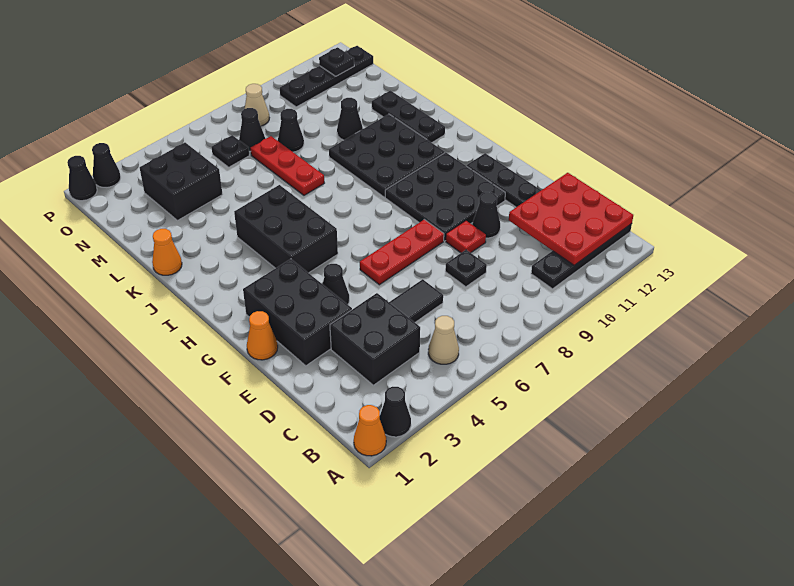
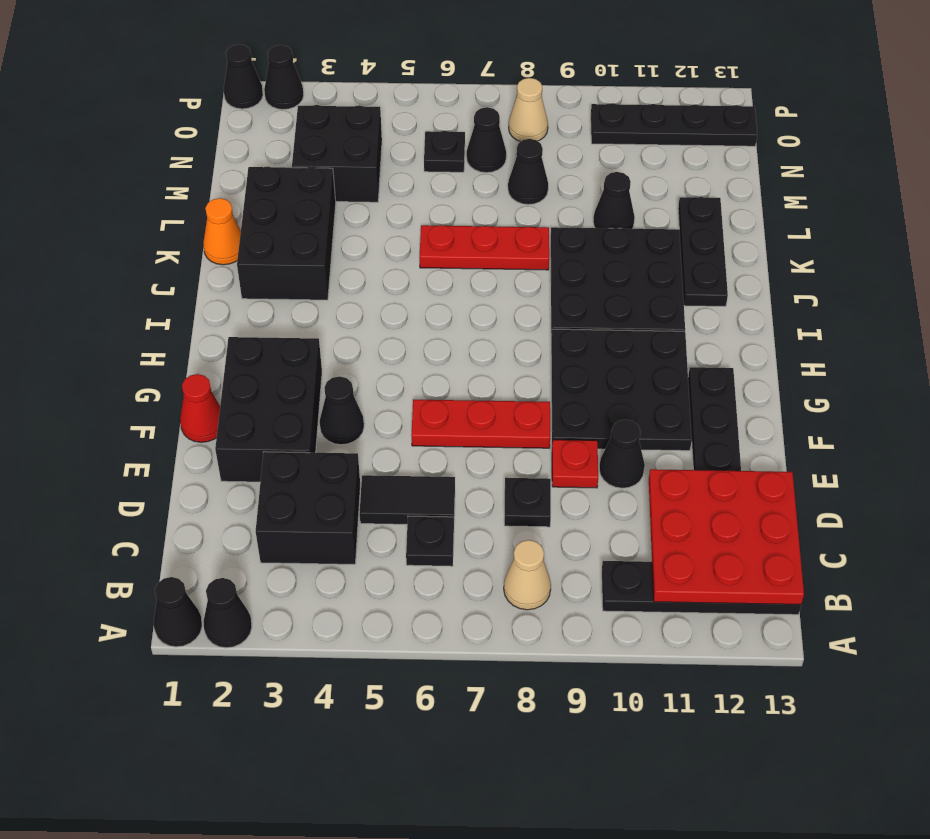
orange cone A1 level 1 -> black cone A1 level 1
tan cone B5 level 1 -> tan cone B8 level 1
orange cone F1 level 1 -> red cone F1 level 1
black brick H4:J5 level 1 -> black brick J2:L3 level 1
red plate K7:M7 level 1 -> red plate K6:K8 level 1
black plate O12 level 2 -> black plate C6 level 1

